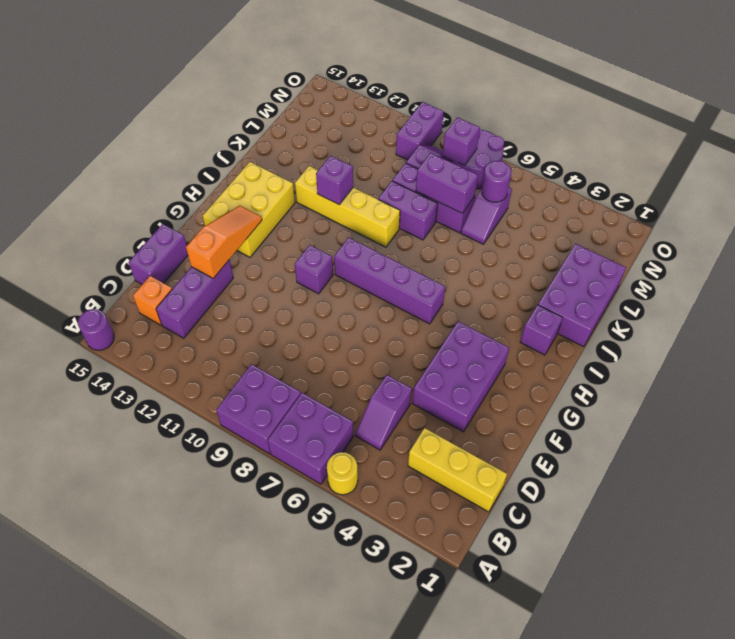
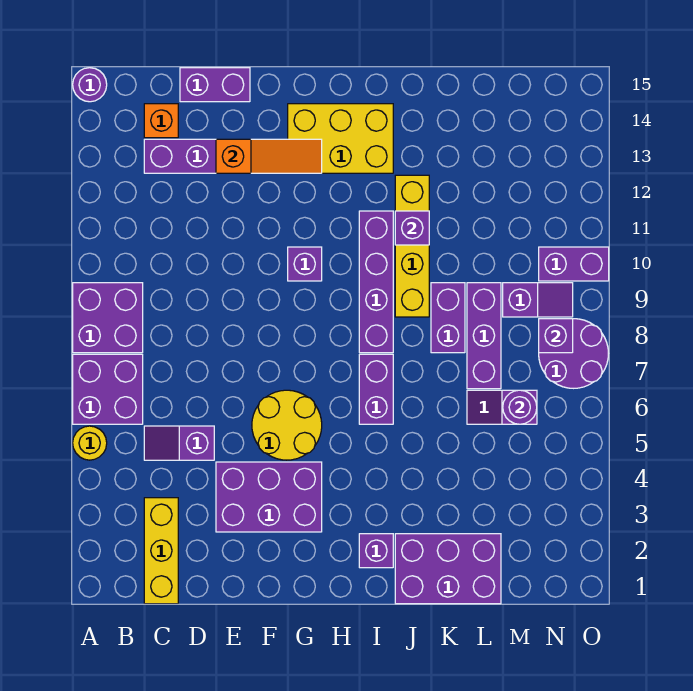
none -> yellow round brick F5:G6 level 1
purple brick H6:H9 level 1 -> purple brick I8:I11 level 1
purple brick L7:L8 level 2 -> purple brick I6:I7 level 1

